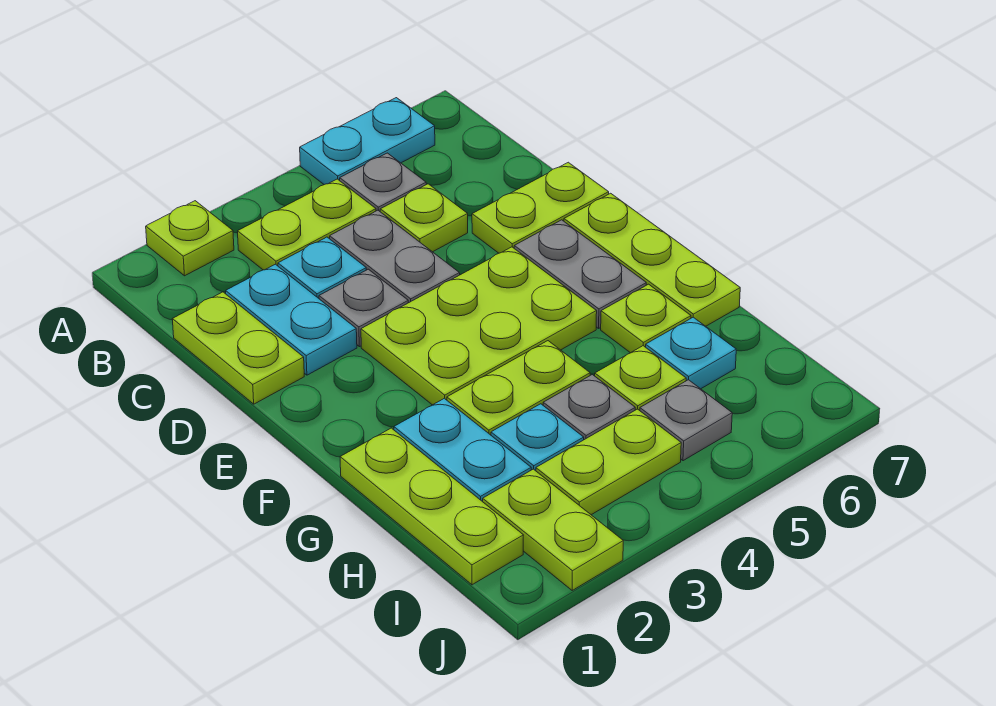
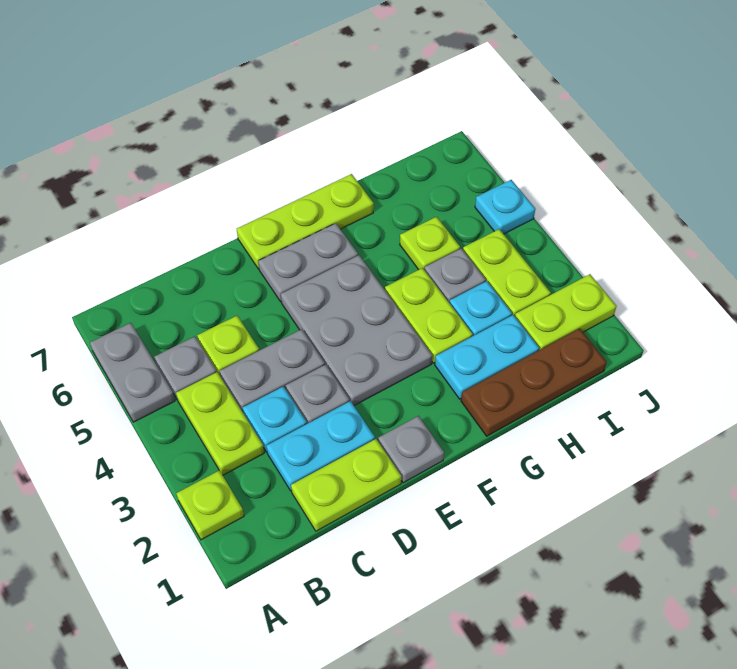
cyan plate A5:A6 level 1 -> grey plate A5:A6 level 1
lime plate D6:D7 level 1 -> none
lime plate E3:F5 level 1 -> grey plate E3:F5 level 1
lime plate G1:I1 level 1 -> brown plate G1:I1 level 1
lime plate G6 level 1 -> none
cyan plate H6 level 1 -> cyan plate J5 level 1
grey plate I5 level 1 -> grey plate E1 level 1

